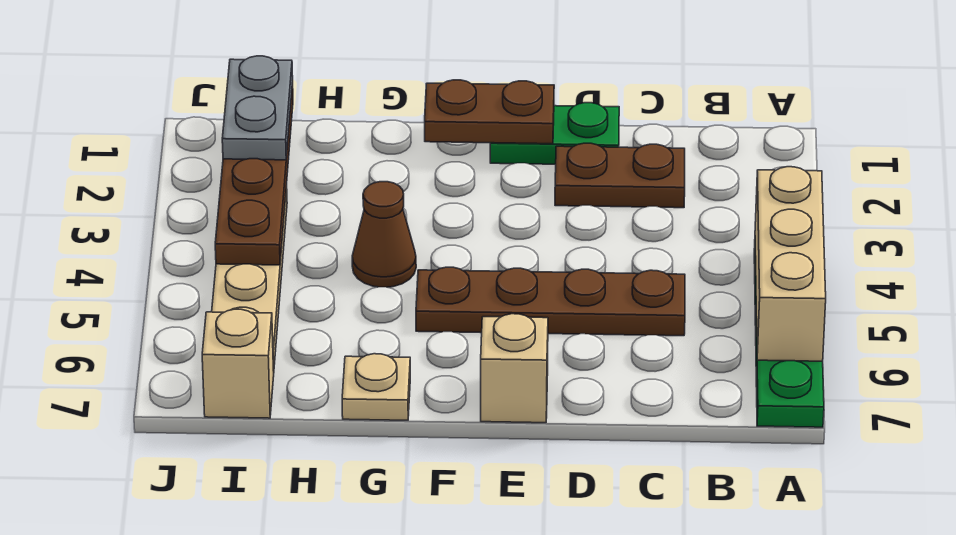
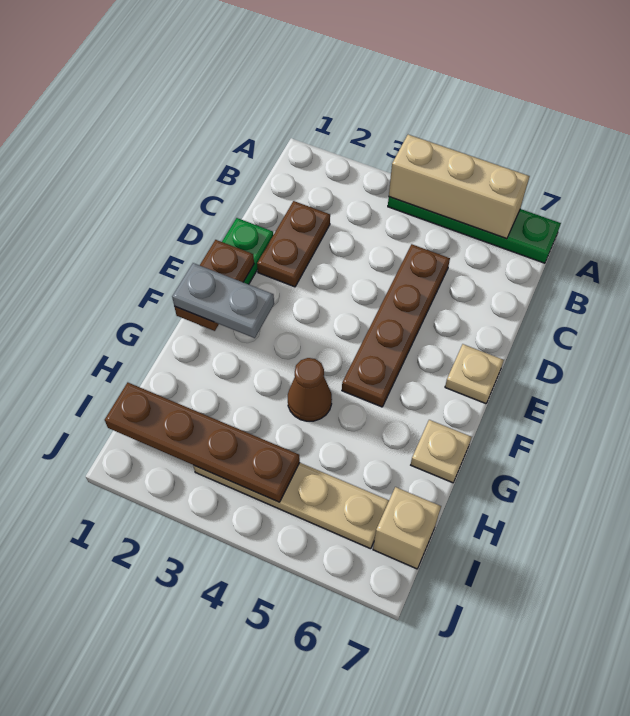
tan brick E7 level 1 -> tan plate E7 level 1
grey plate I1:I2 level 3 -> grey plate F1:F2 level 3

